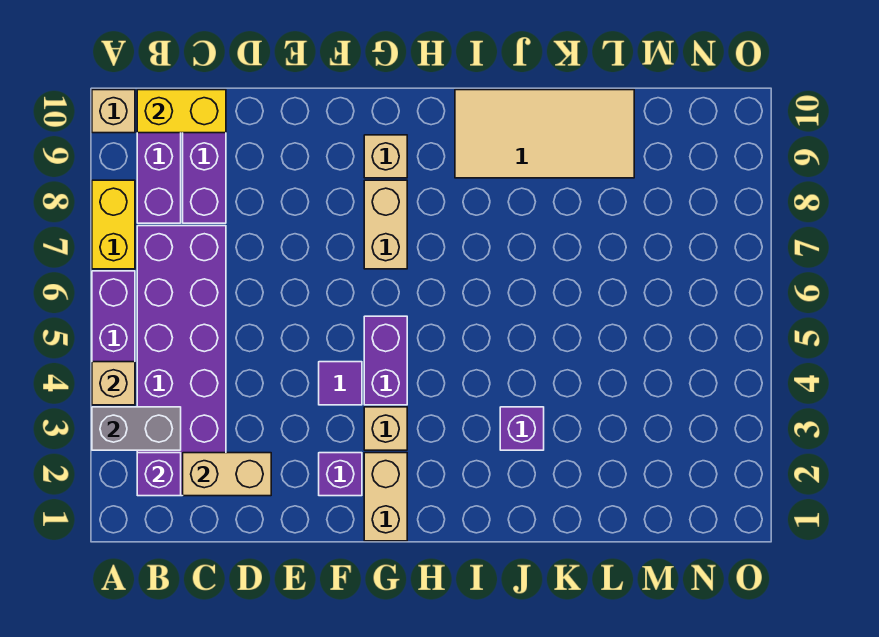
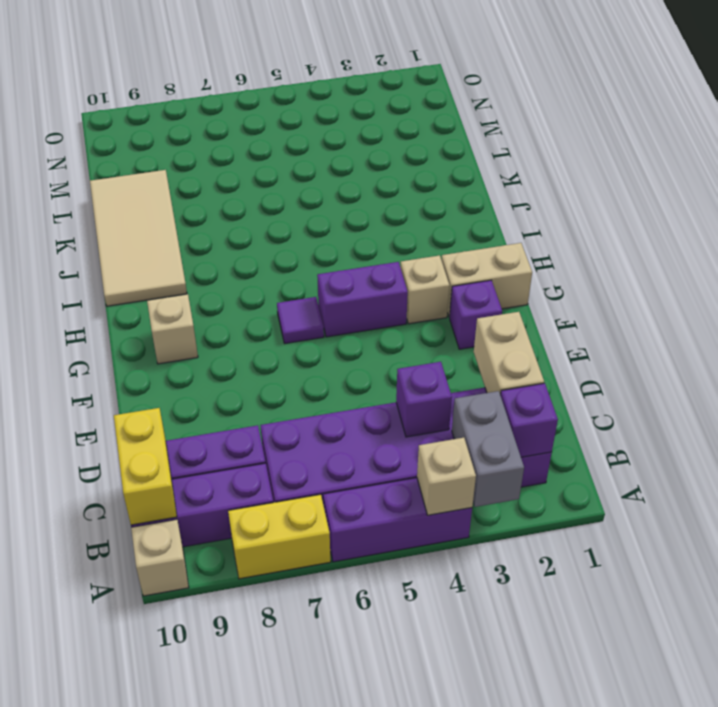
purple tile F4 level 1 -> purple tile G6 level 1
tan brick G7:G8 level 1 -> none
purple brick J3 level 1 -> purple brick C4 level 2

